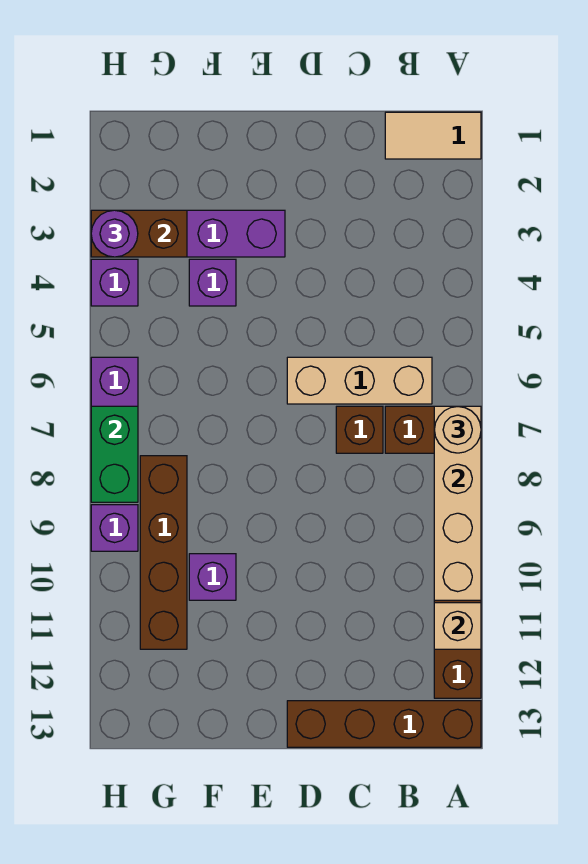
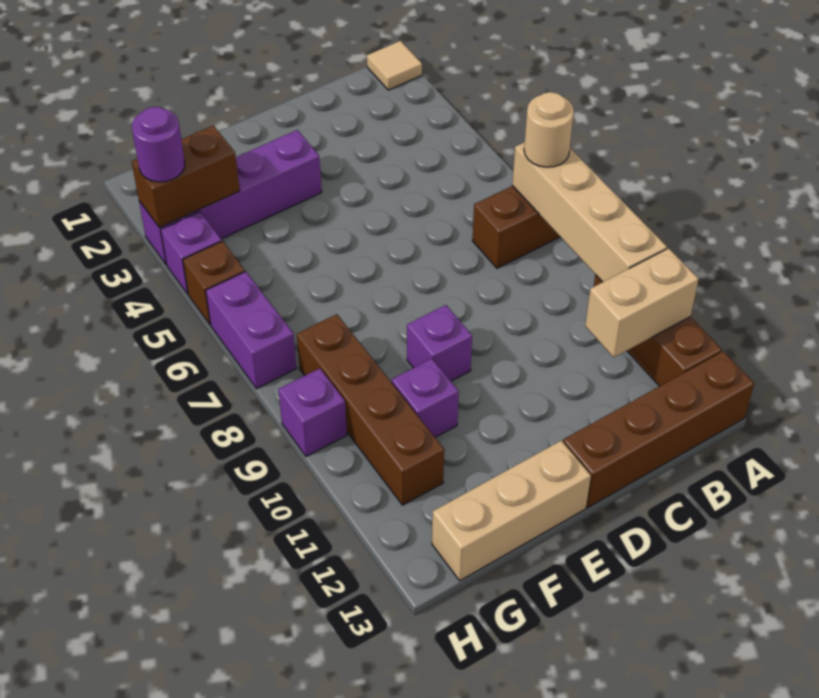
tan tile A1:B1 level 1 -> tan tile A1 level 1
tan brick A11 level 2 -> tan brick A11:B11 level 2
tan brick B6:D6 level 1 -> tan brick E13:G13 level 1
brown brick C7 level 1 -> brown brick H5 level 1
purple brick F4 level 1 -> purple brick E9 level 1
green brick H7:H8 level 2 -> none

